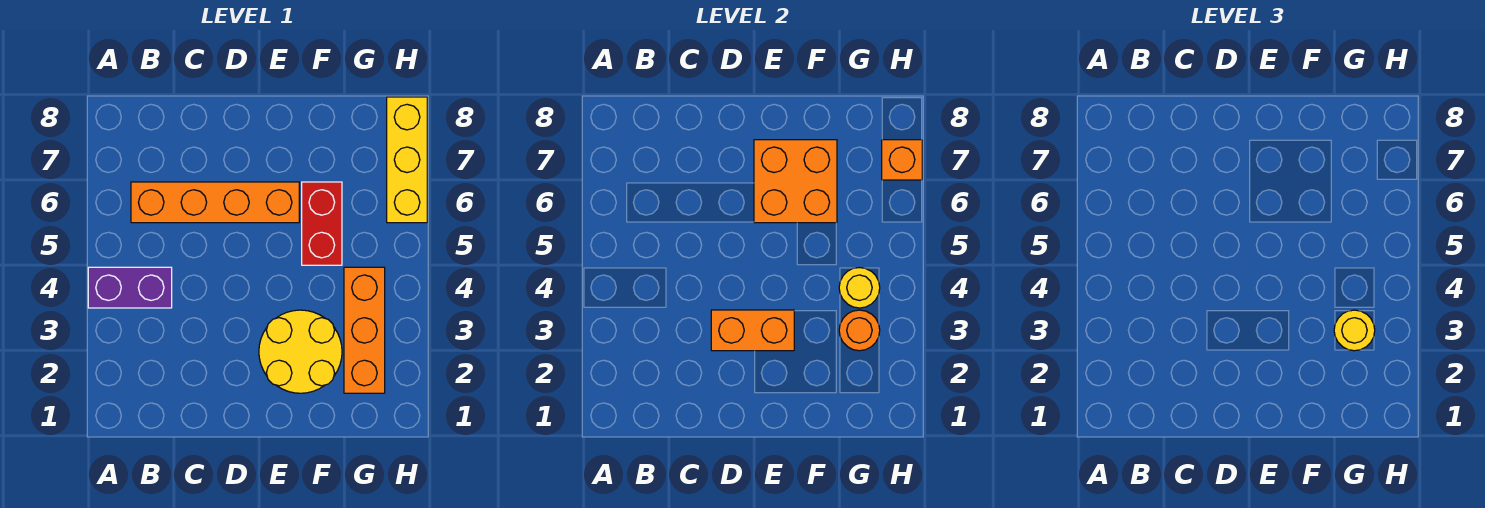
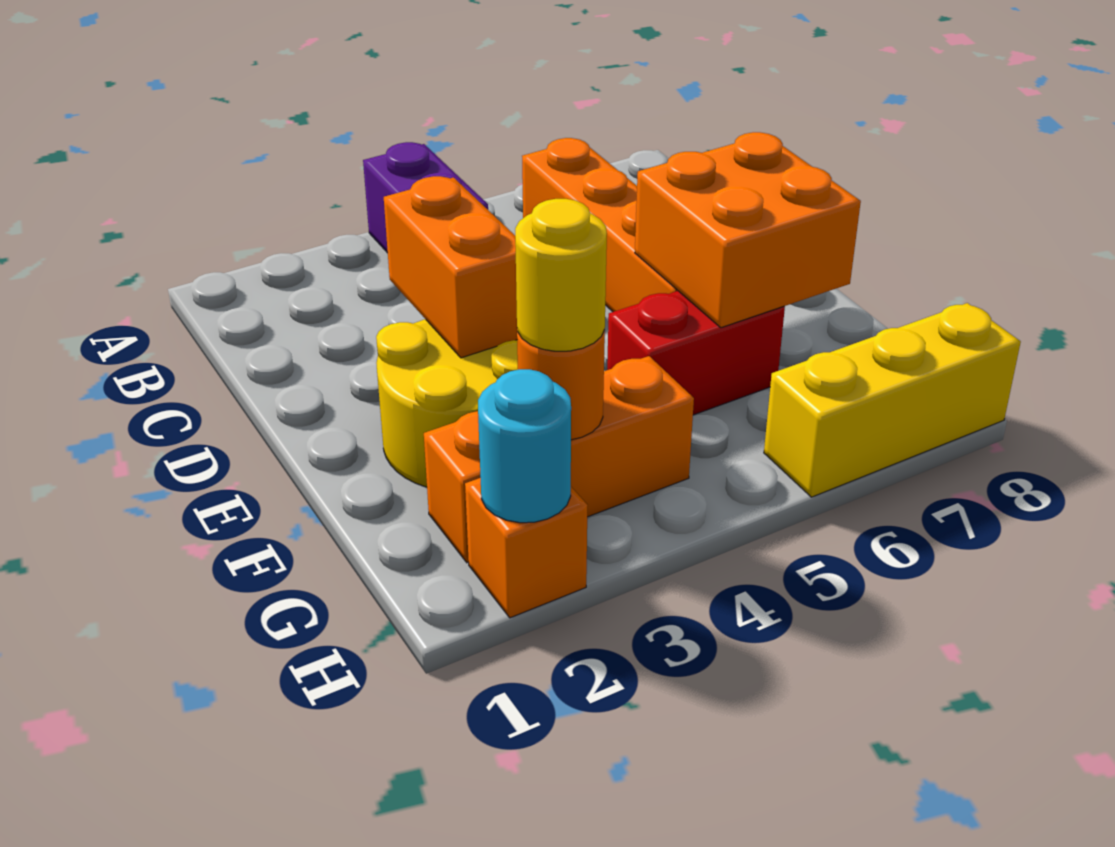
yellow round brick G4 level 2 -> none
none -> cyan round brick H2 level 2
orange brick H7 level 2 -> orange brick H2 level 1

